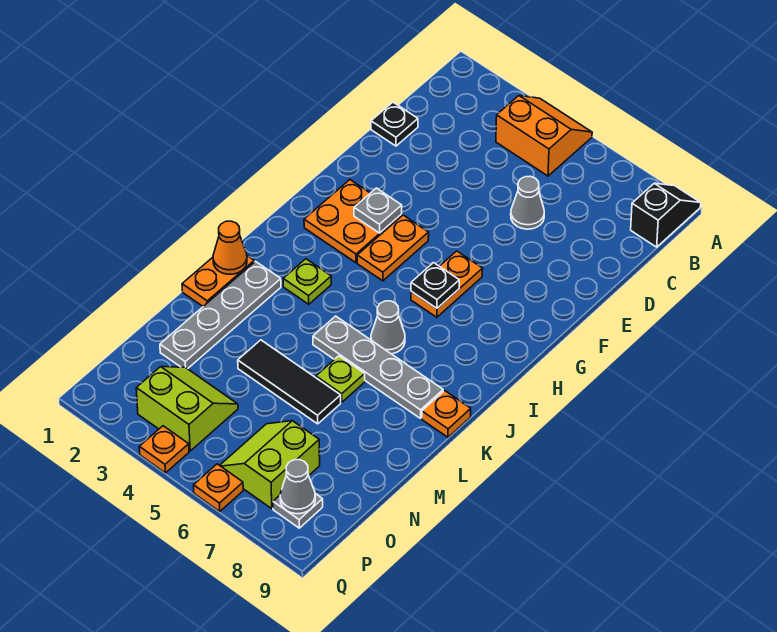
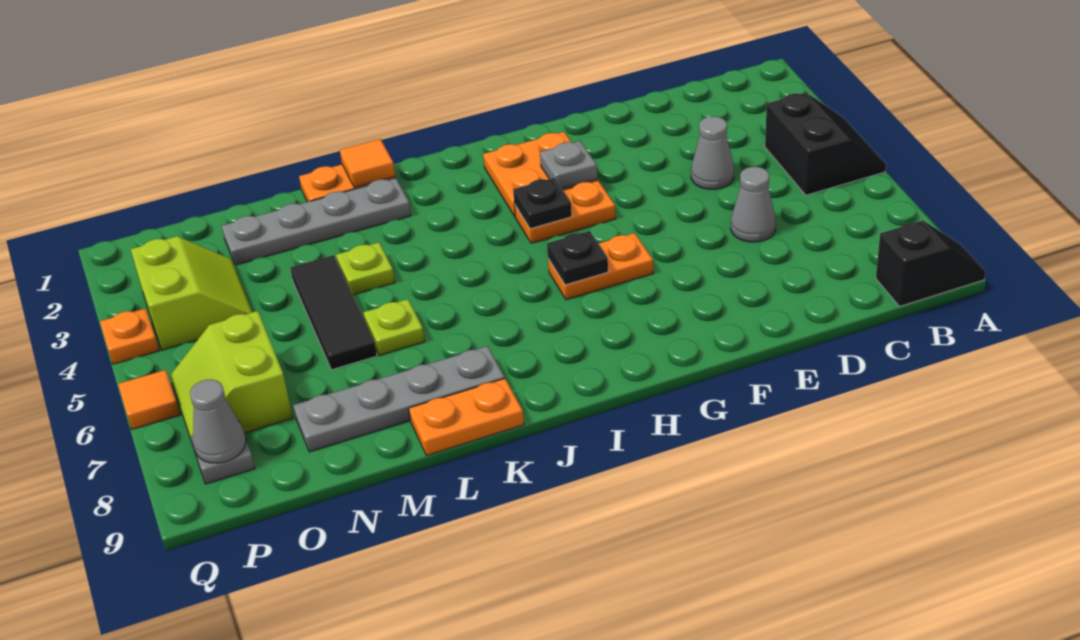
orange slope A4:B5 level 1 top B -> black slope A4:B5 level 1 top B
black plate D1 level 1 -> black plate H4 level 2
lime plate J3 level 1 -> lime plate L4 level 1
grey cone J6 level 1 -> grey cone D4 level 1
orange cone K1 level 2 -> orange tile K1 level 2
grey plate K5:K8 level 1 -> grey plate K8:N8 level 1
orange plate K9 level 1 -> orange plate K9:L9 level 1
lime slope O6:P7 level 1 top 7 -> lime slope O6:P7 level 1 top O
orange plate Q6 level 1 -> orange tile Q6 level 1

